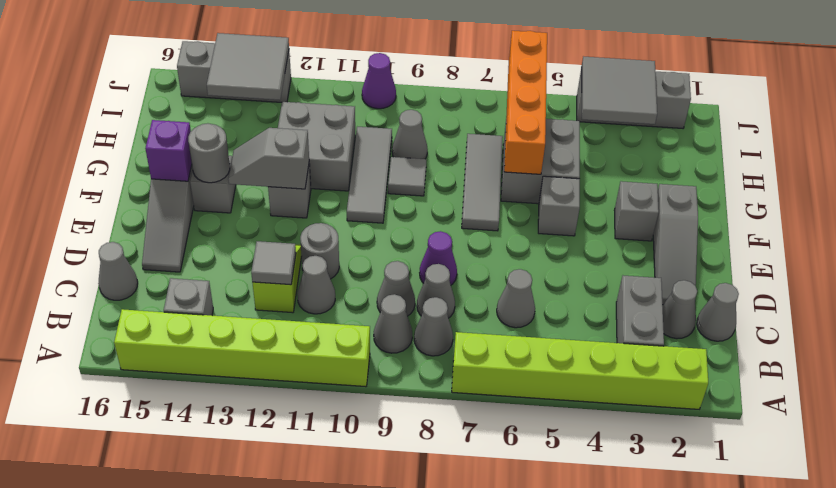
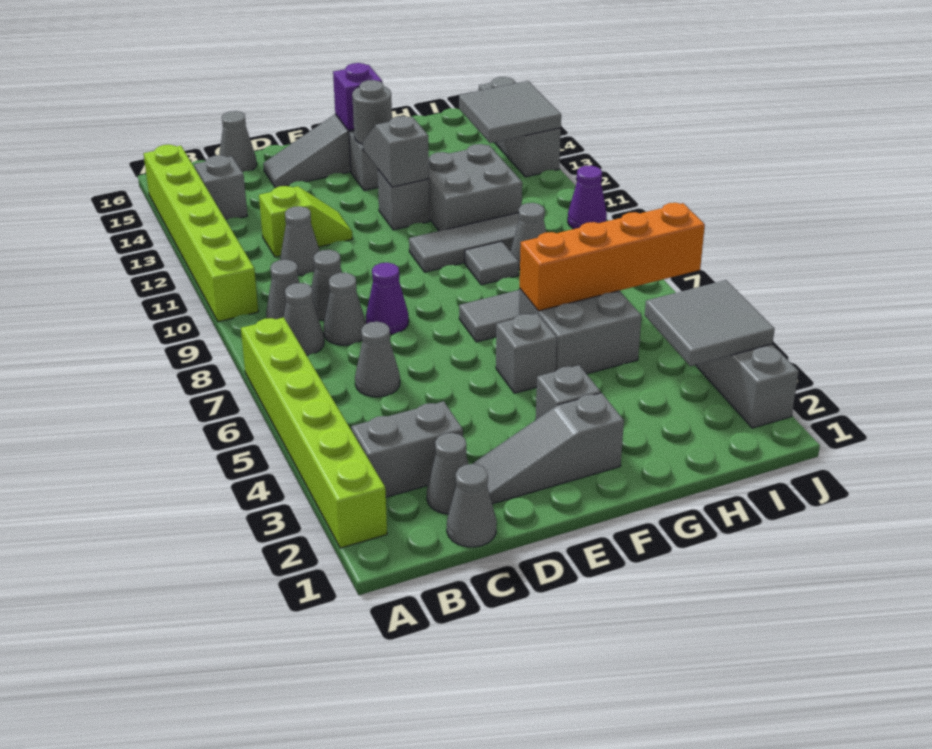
grey tile C12 level 2 -> none
grey round brick D11 level 1 -> none

